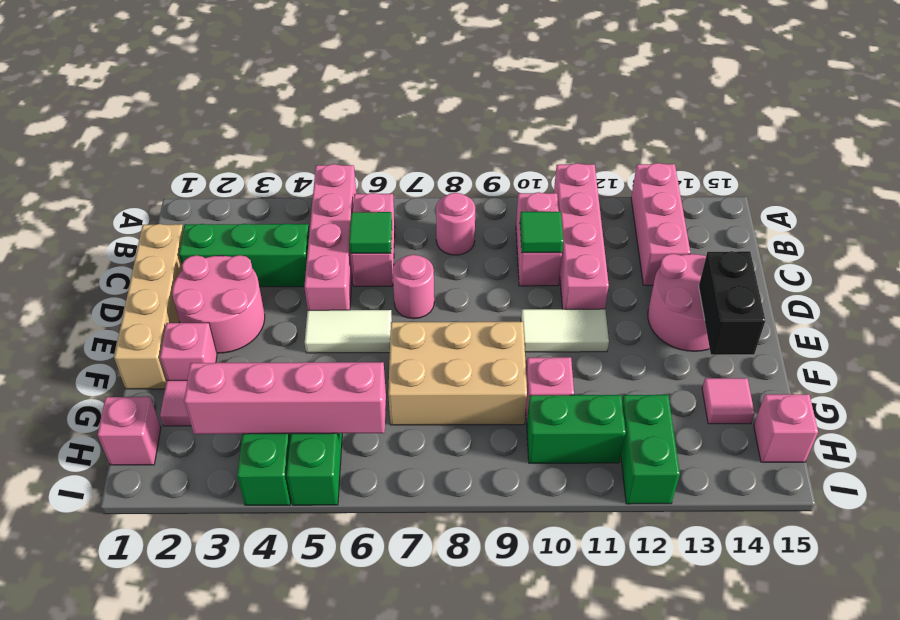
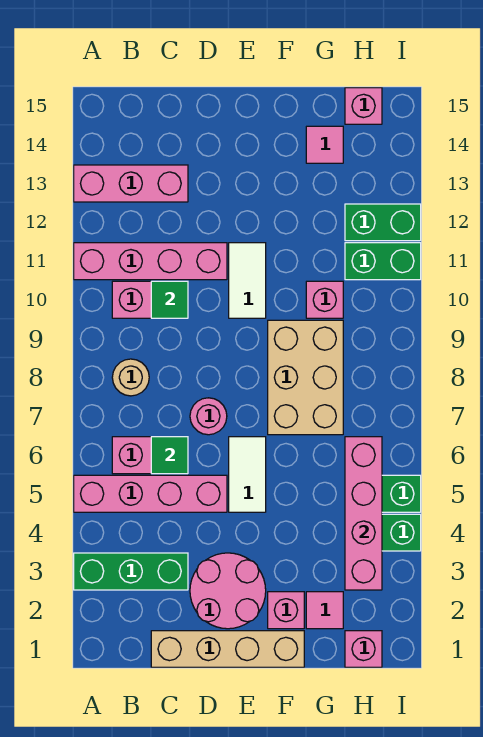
pink round brick B8 level 1 -> tan round brick B8 level 1
green brick C2:C4 level 1 -> green brick A3:C3 level 1
pink round brick D13:E14 level 1 -> none
black brick E14:F14 level 2 -> none
green brick H10:H11 level 1 -> green brick H11:I11 level 1

